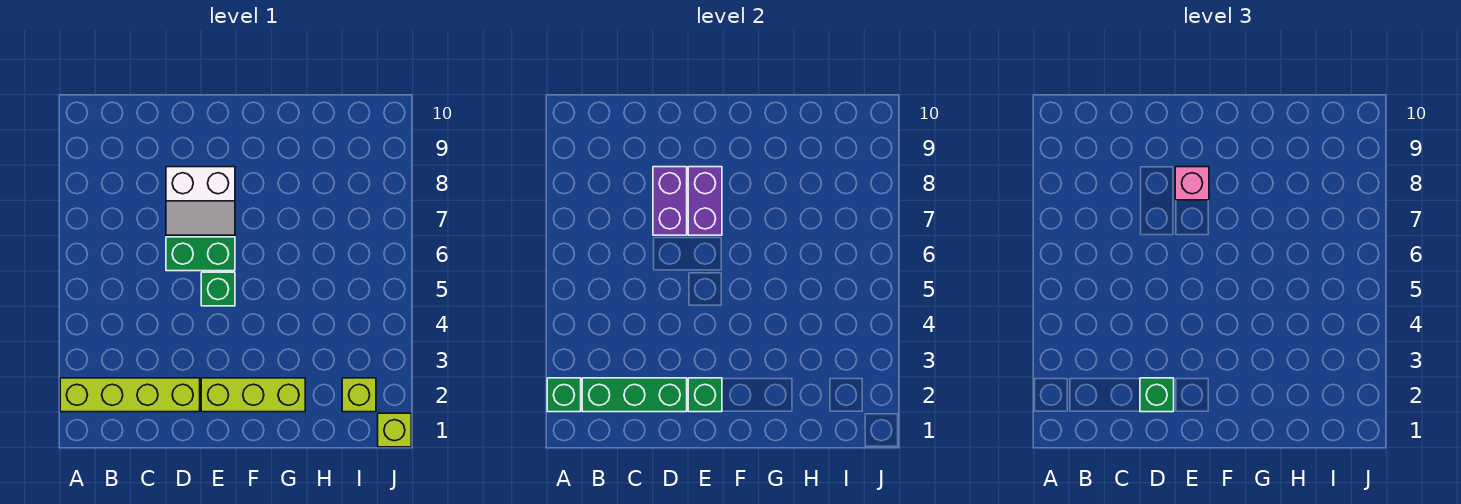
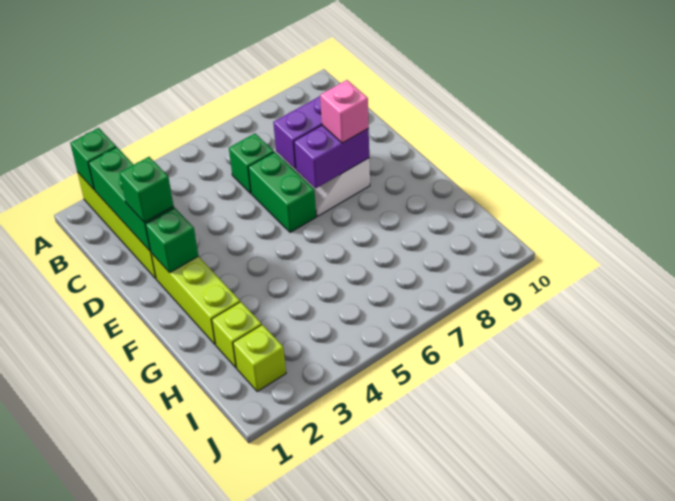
green brick E5 level 1 -> green brick C6 level 1
lime brick J1 level 1 -> lime brick H2 level 1

